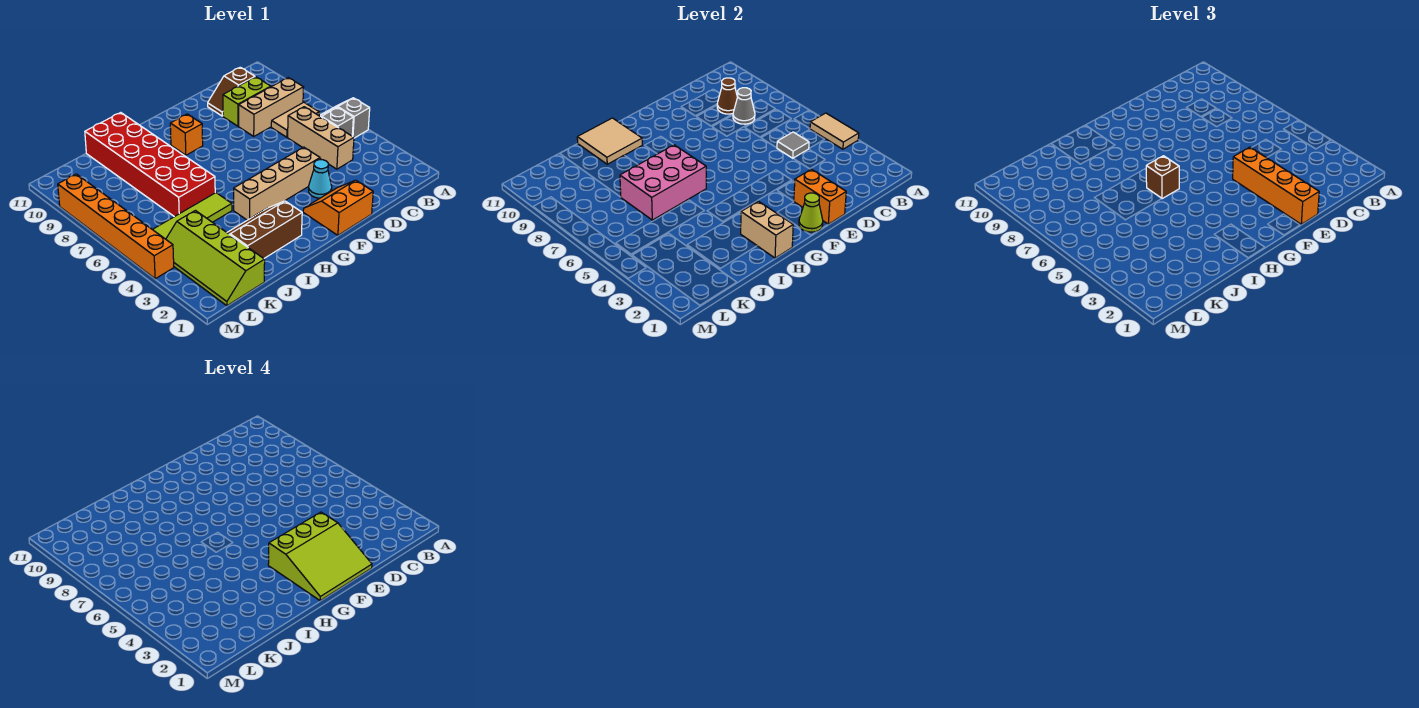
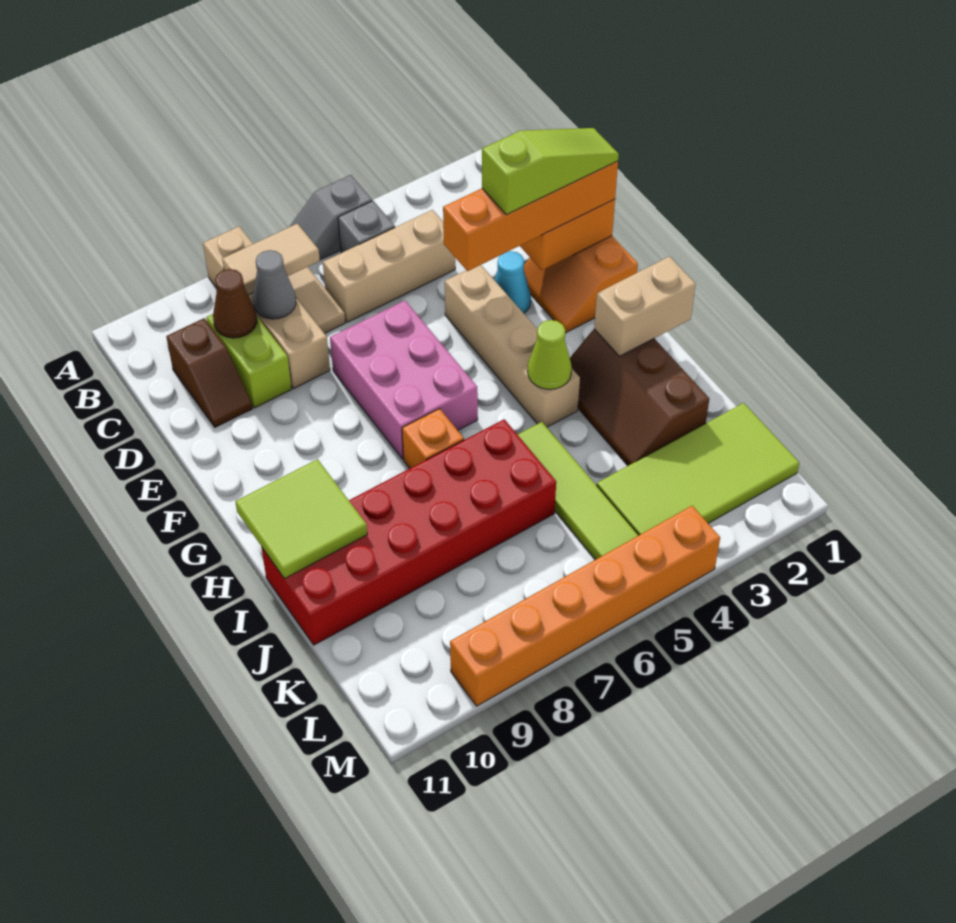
tan tile A4:A5 level 2 -> tan tile B7:B8 level 2
tan brick B8:D8 level 1 -> tan brick A8:D8 level 1
grey tile C5 level 2 -> none
lime slope E1:G3 level 4 top 3 -> lime slope E1:E3 level 4 top 3
lime cone F1 level 2 -> lime cone H4 level 2
orange brick G9 level 1 -> orange brick H7 level 1
pink brick H6:J7 level 2 -> pink brick E6:G7 level 1
brown brick H6 level 3 -> none
tan tile H10:I11 level 2 -> lime tile H10:I11 level 2
lime slope K1:L4 level 1 top K -> lime tile K1:L4 level 1

